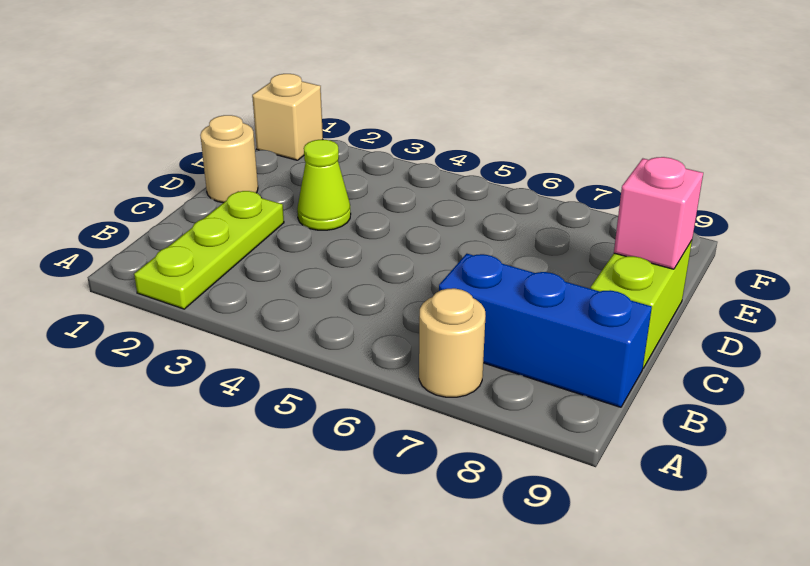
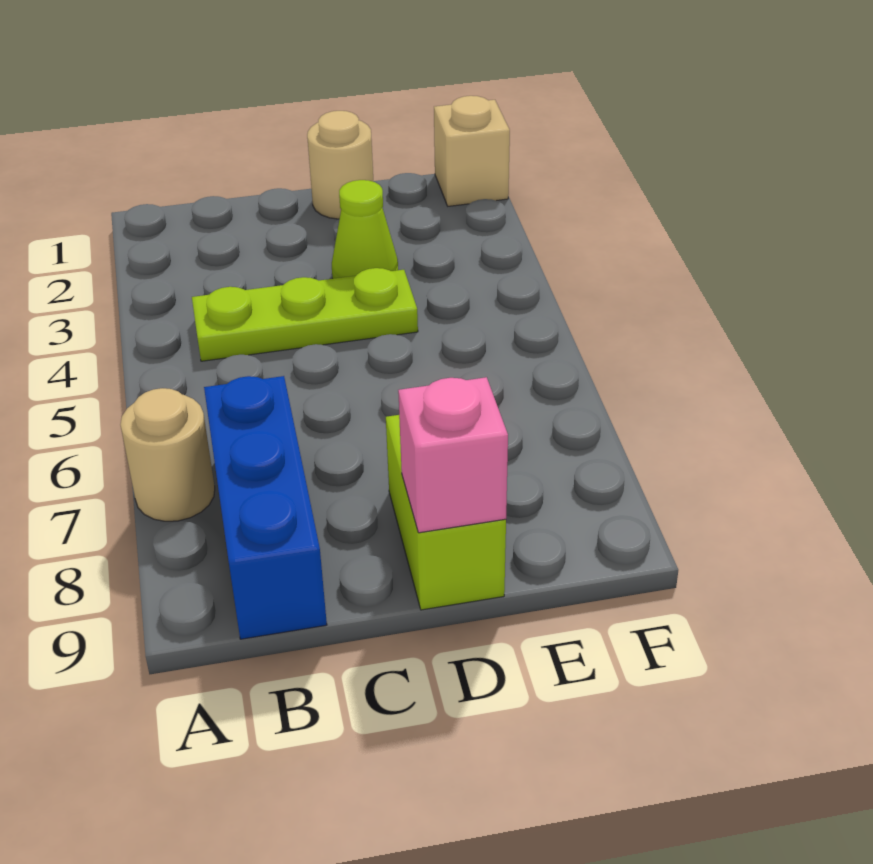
lime plate A2:C2 level 1 -> lime plate B4:D4 level 1
lime brick C9:D9 level 1 -> lime brick D8:D9 level 1

